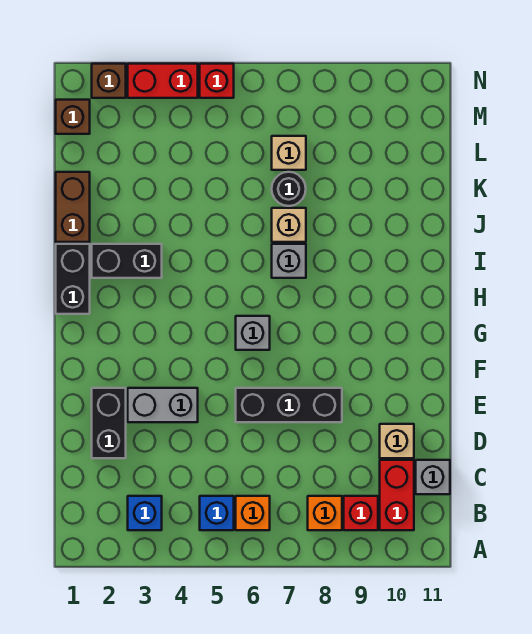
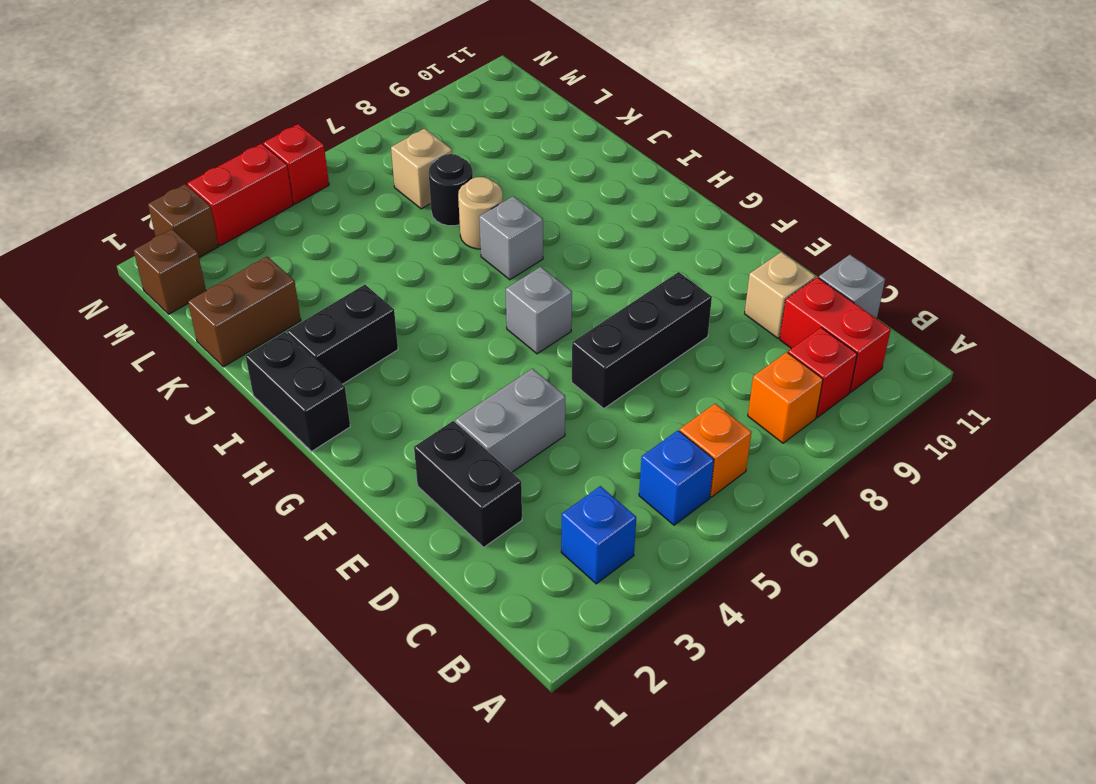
brown brick J1:K1 level 1 -> brown brick K1:K2 level 1
tan brick J7 level 1 -> tan round brick J7 level 1

